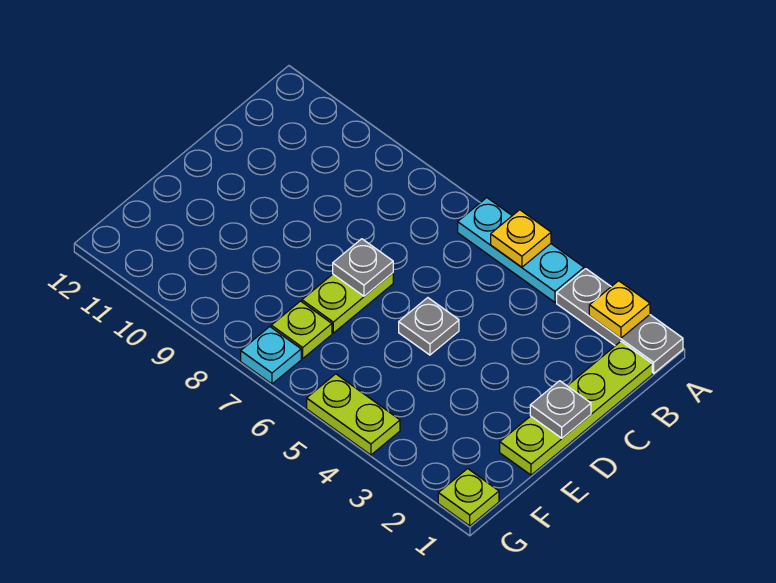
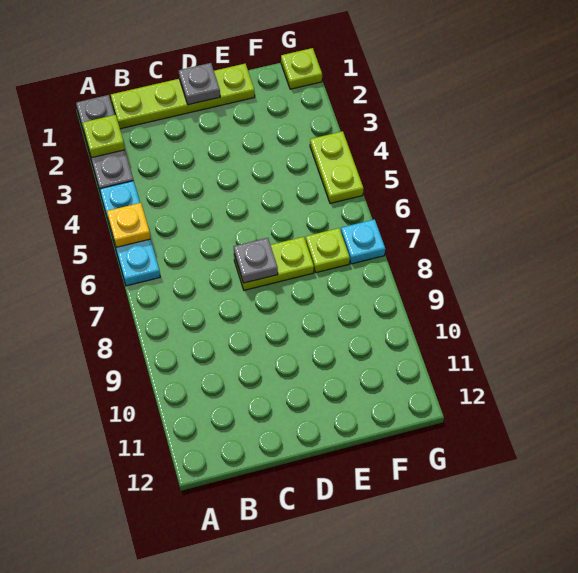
yellow plate A2 level 2 -> lime plate A2 level 2
grey plate D5 level 1 -> none

